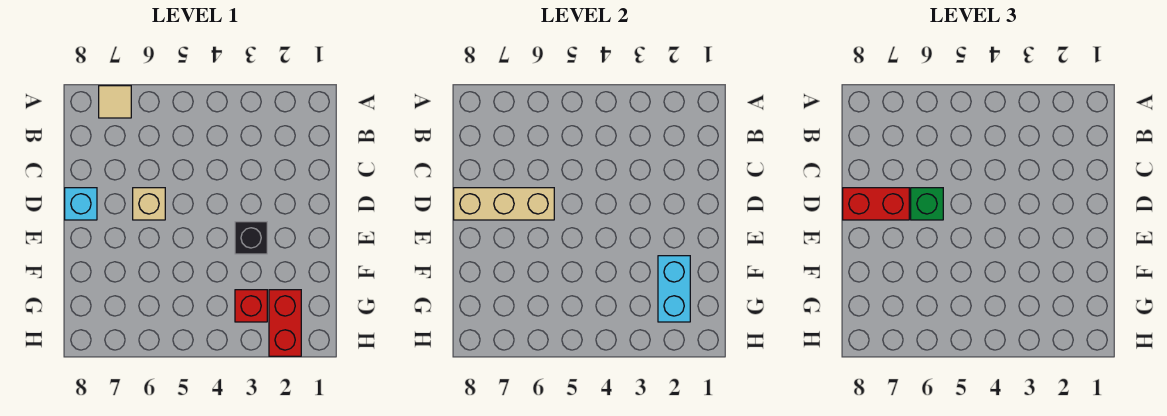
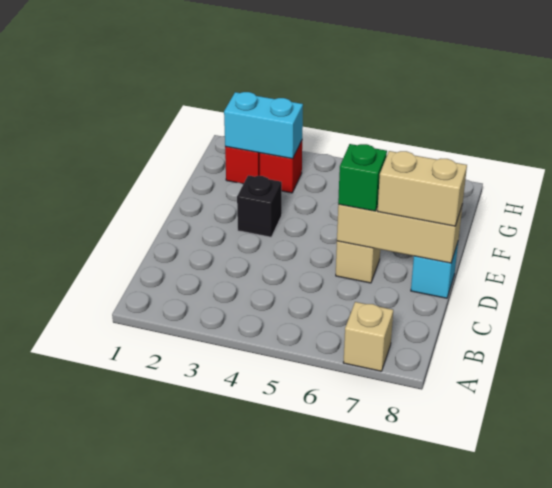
tan tile A7 level 1 -> tan brick A7 level 1
red brick D7:D8 level 3 -> tan brick D7:D8 level 3
cyan brick F2:G2 level 2 -> cyan brick G2:G3 level 2

